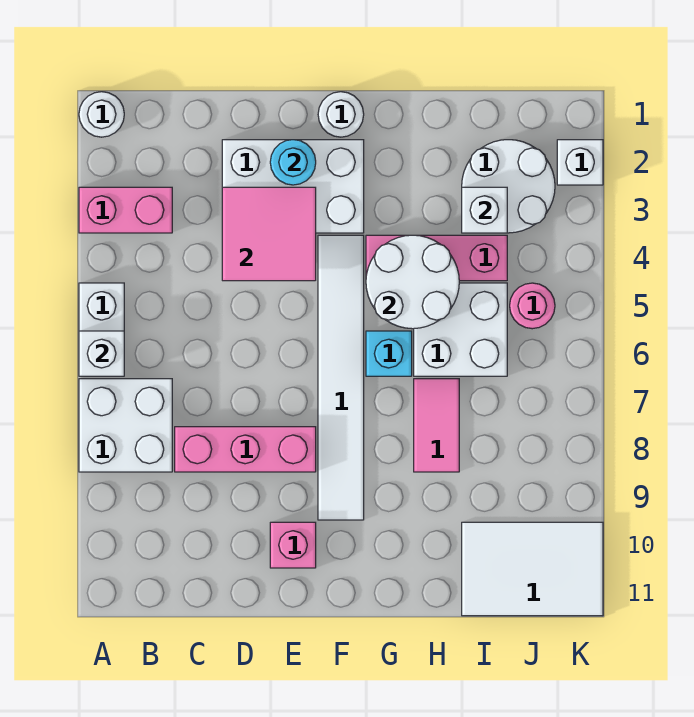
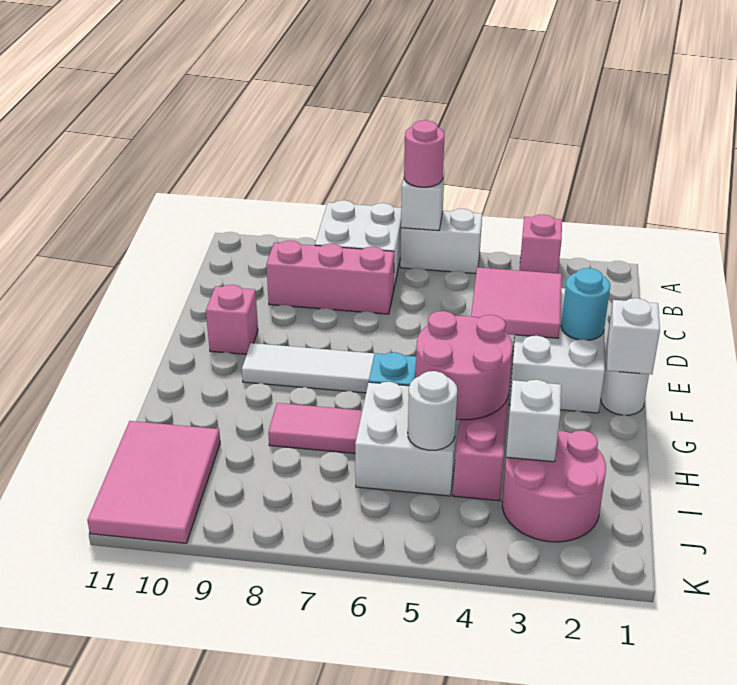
white round brick A1 level 1 -> white round brick I5 level 2
pink brick A3:B3 level 1 -> pink brick A3 level 1
pink brick C8:E8 level 1 -> pink brick C7:C9 level 1
white round brick G4:H5 level 2 -> pink round brick G4:H5 level 2
white round brick I2:J3 level 1 -> pink round brick I2:J3 level 1
white tile I10:K11 level 1 -> pink tile I10:K11 level 1
pink round brick J5 level 1 -> pink round brick A6 level 3
white brick K2 level 1 -> white brick F1 level 2

